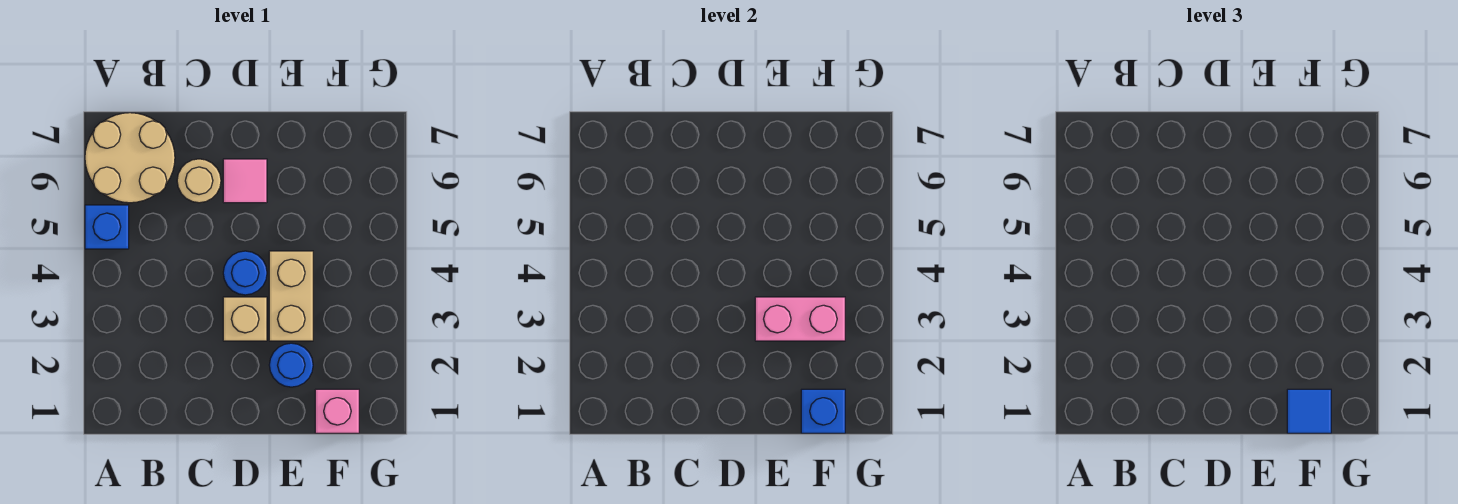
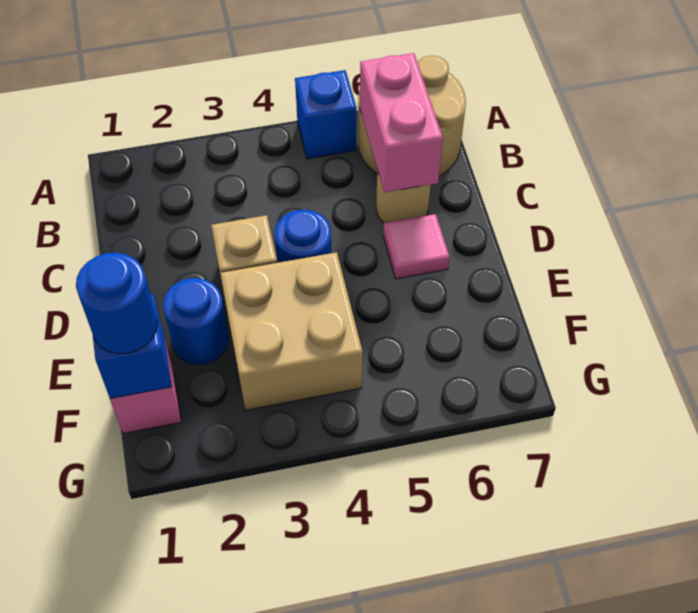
tan brick E3:E4 level 1 -> tan brick E3:F4 level 1
pink brick E3:F3 level 2 -> pink brick B6:C6 level 2
blue tile F1 level 3 -> blue round brick F1 level 3

